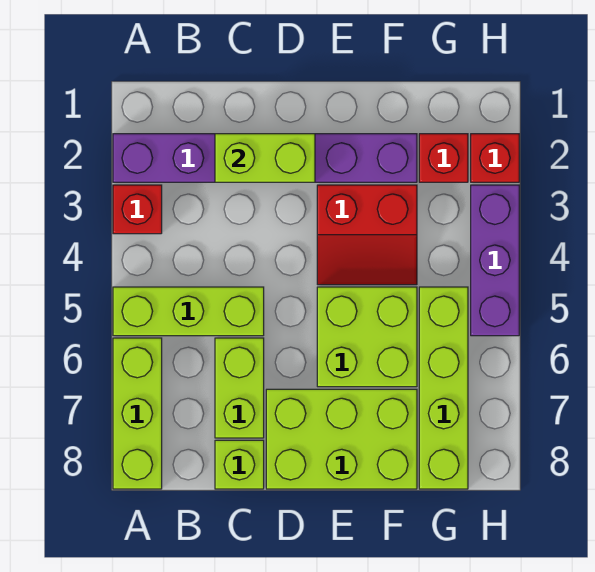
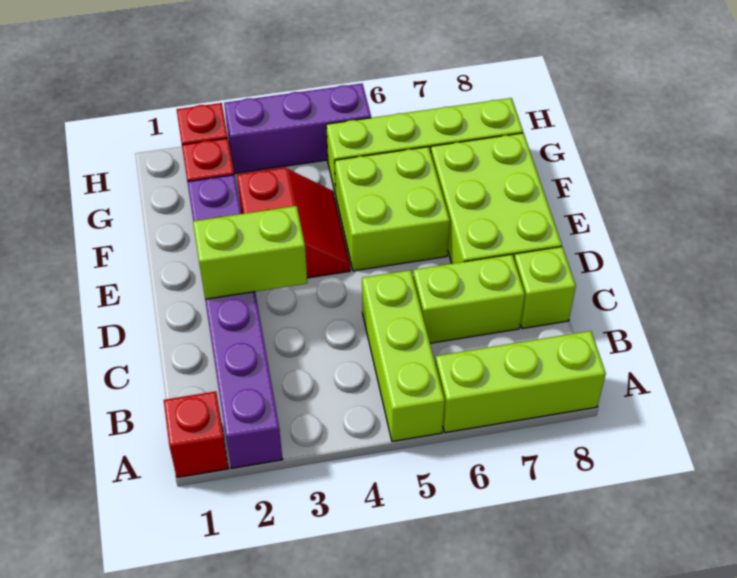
red brick A3 level 1 -> red brick A1 level 1
lime brick C2:D2 level 2 -> lime brick D2:D3 level 2

